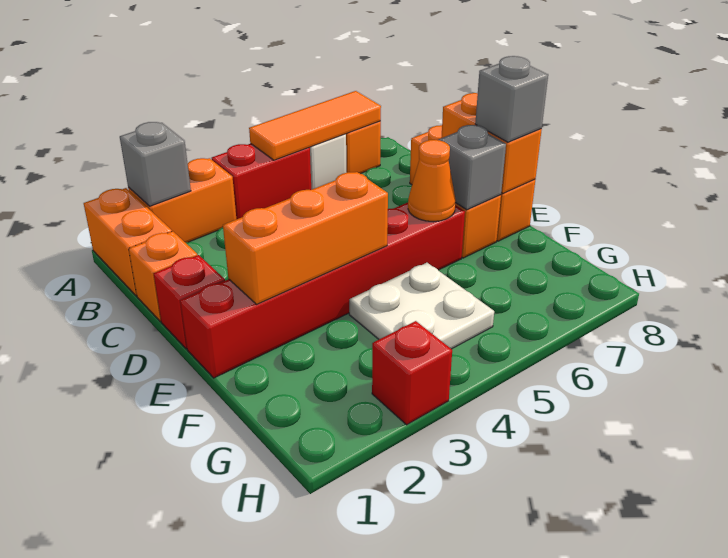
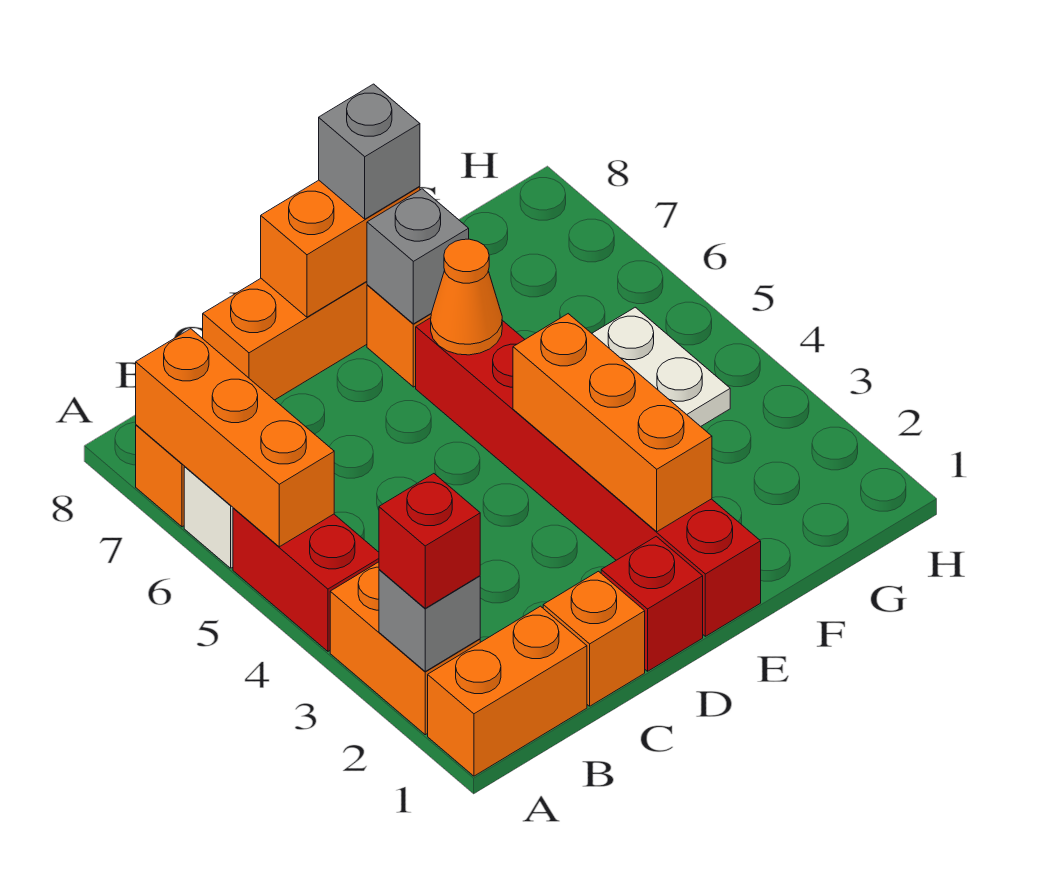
orange tile A5:A7 level 2 -> orange brick A5:A7 level 2
red brick H3 level 1 -> red brick A2 level 3

